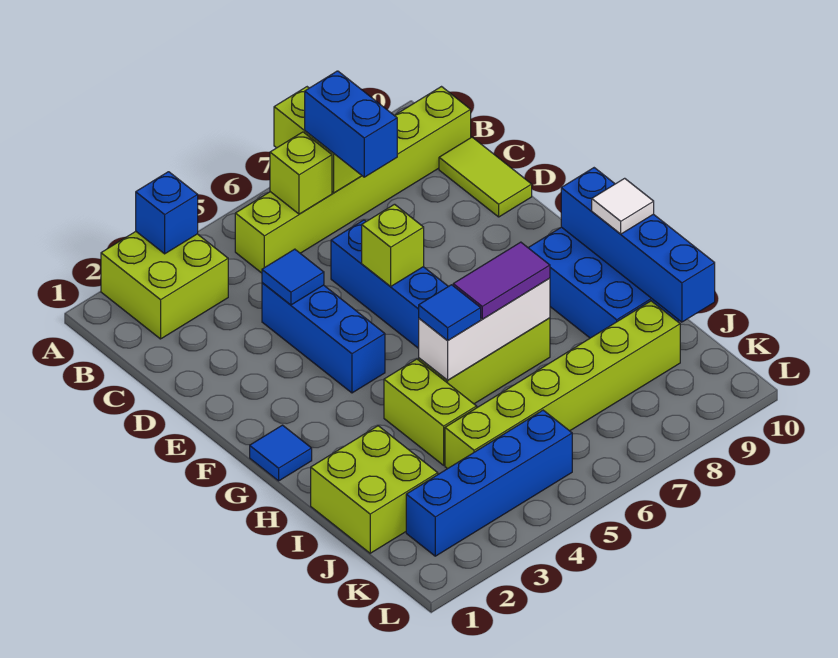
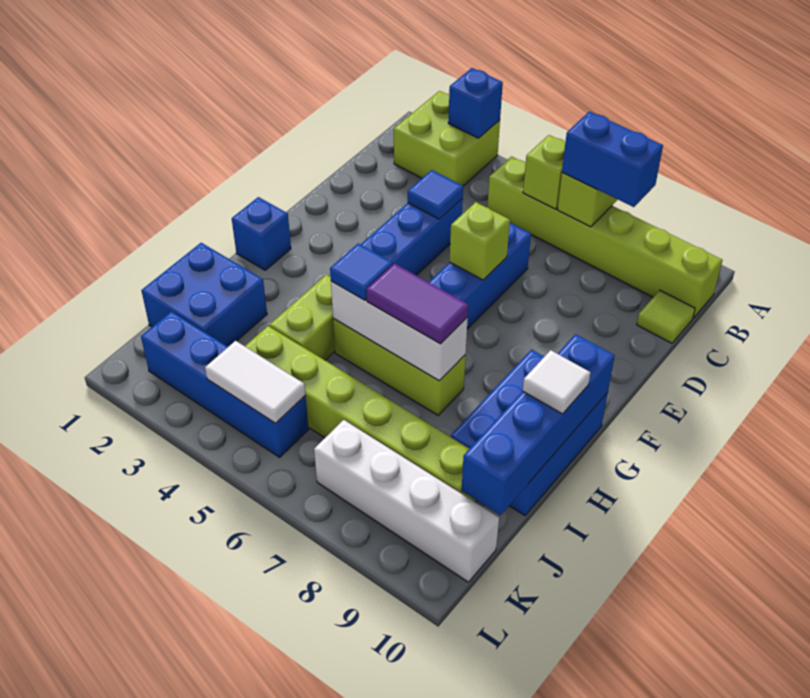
blue brick B7:C7 level 3 -> blue brick B7:B8 level 3
lime tile C10:D10 level 1 -> lime tile C10 level 1
blue tile G1 level 1 -> blue brick G1 level 1
lime brick I1:J2 level 1 -> blue brick I1:J2 level 1
none -> white tile K4:K5 level 2
none -> white brick K7:K10 level 1

